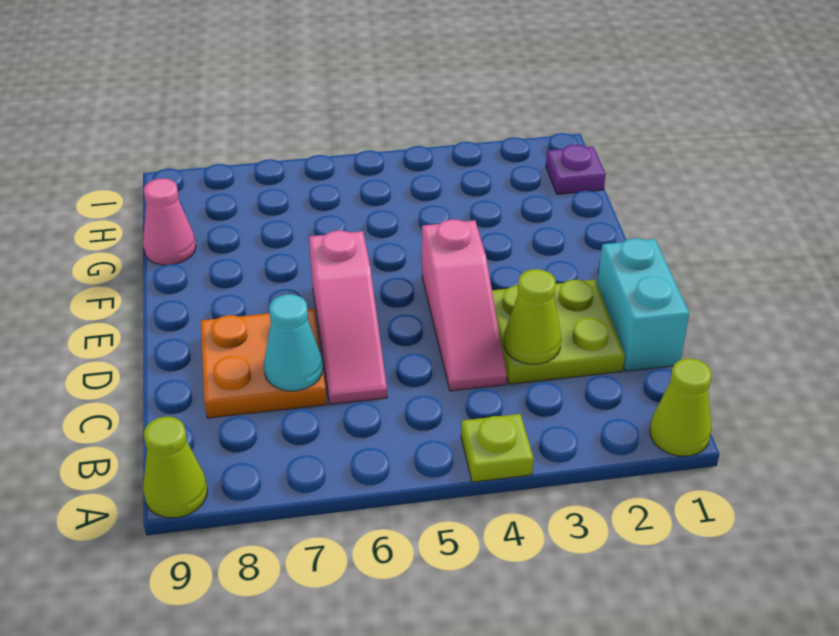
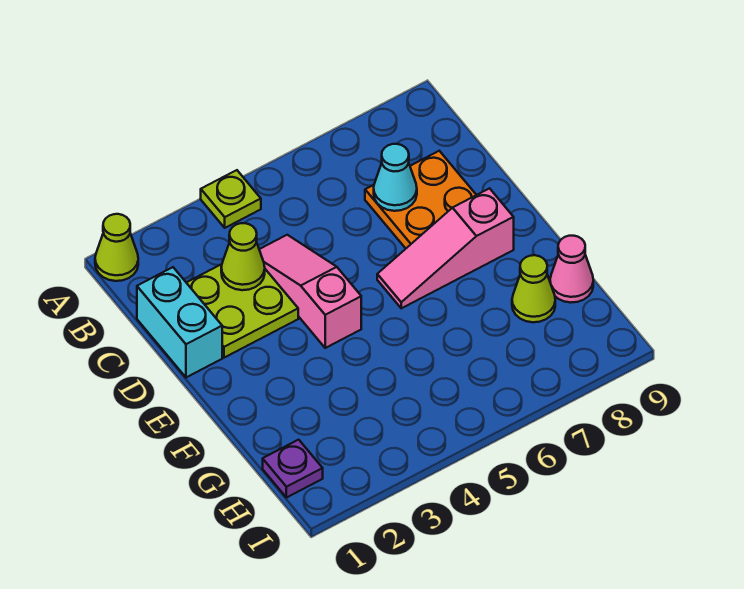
lime cone A9 level 1 -> lime cone G8 level 1
pink slope C6:E6 level 1 top E -> pink slope E6:E8 level 1 top 8

